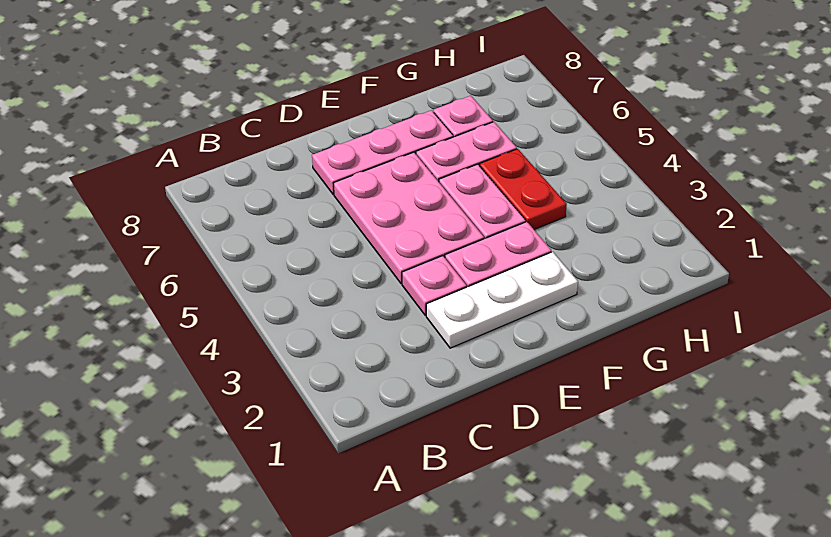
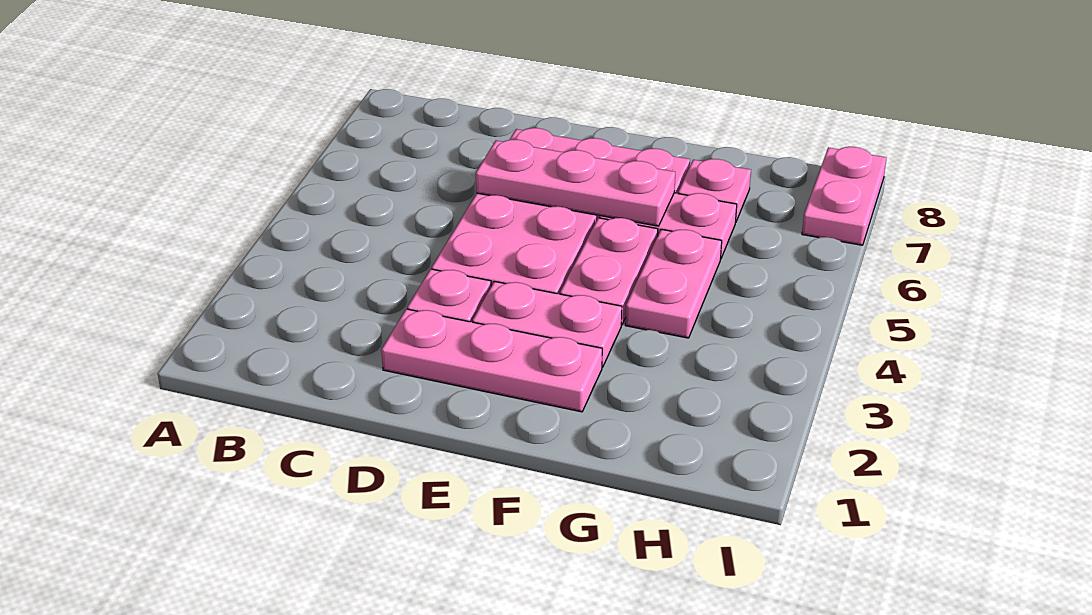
white plate D2:F2 level 1 -> pink plate D2:F2 level 1
none -> pink plate D6:F6 level 2
red plate G4:G5 level 1 -> pink plate G4:G5 level 1
none -> pink plate I7:I8 level 1

